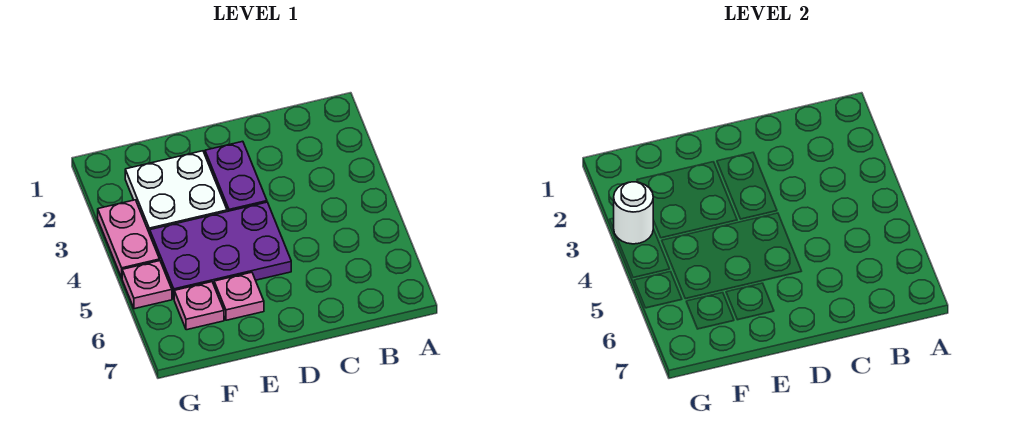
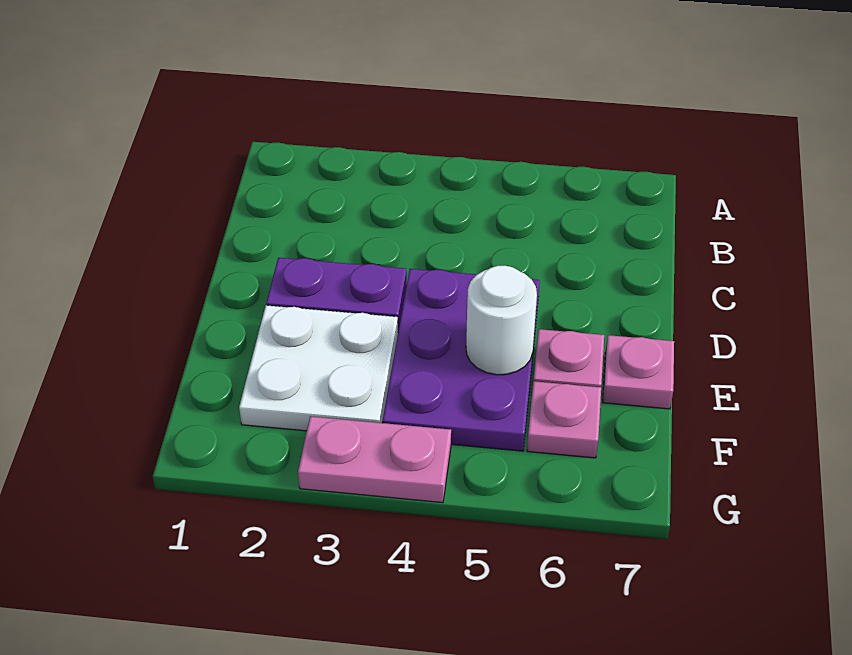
white round brick G3 level 2 -> white round brick E5 level 2
pink plate G5 level 1 -> pink plate E7 level 1

